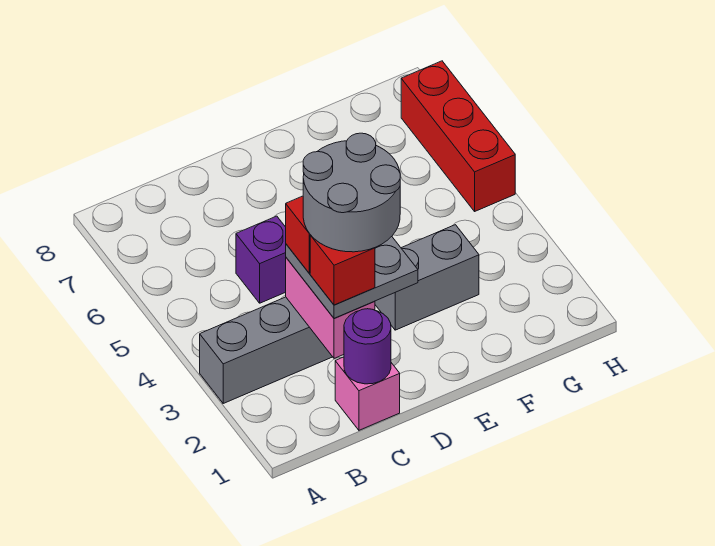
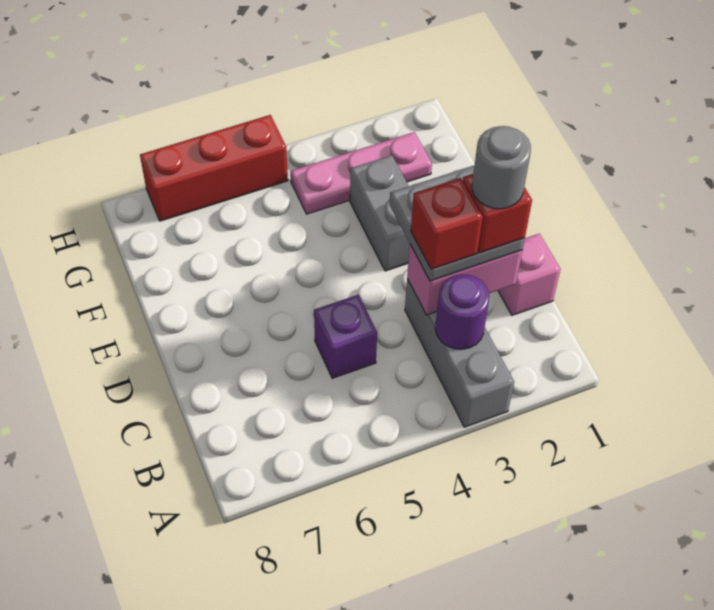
purple round brick C1 level 2 -> purple round brick B3 level 2
grey round brick C2:D3 level 5 -> grey round brick C2 level 5
none -> pink plate G2:G4 level 1

